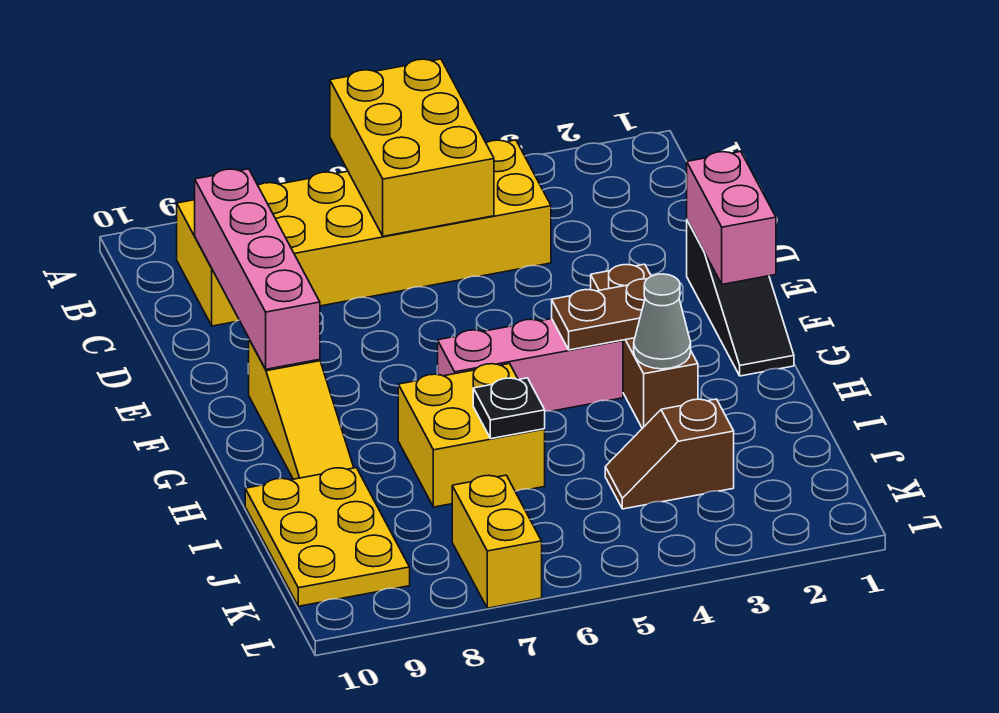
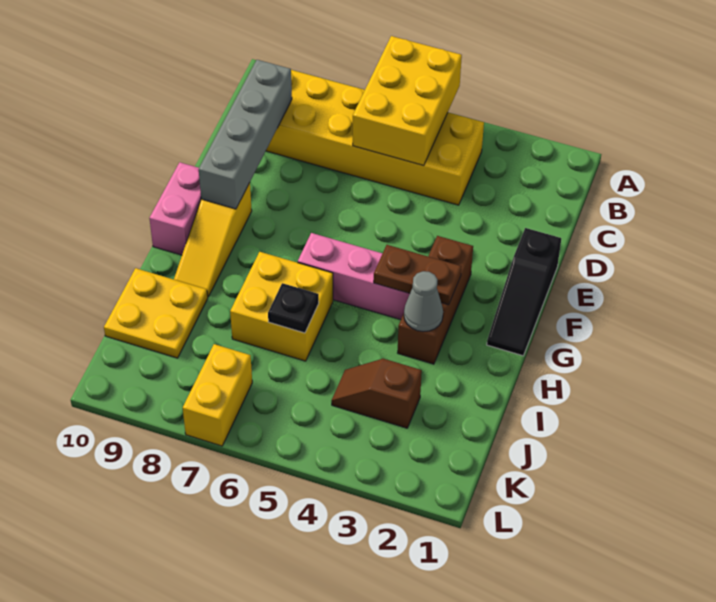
pink brick C9:F9 level 2 -> grey brick C9:F9 level 2
pink brick E1:F1 level 2 -> pink brick F10:G10 level 1
yellow plate I9:K10 level 1 -> yellow plate I9:J10 level 1

